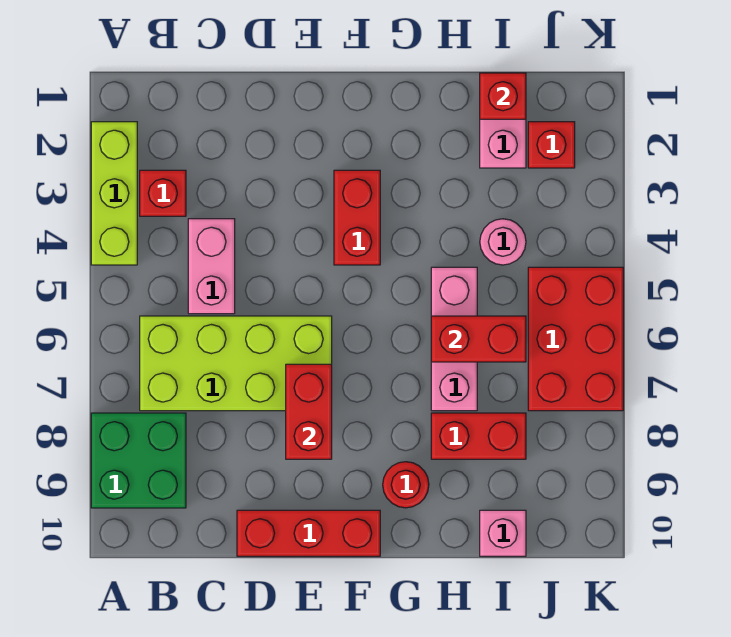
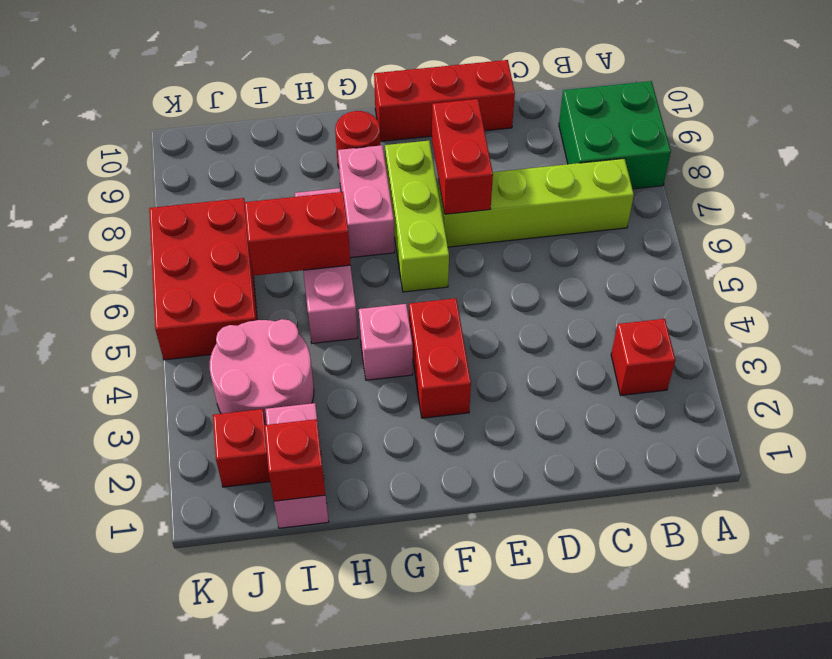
lime brick A2:A4 level 1 -> lime brick F6:F8 level 1
lime brick B6:E7 level 1 -> lime brick B7:E7 level 1
pink brick C4:C5 level 1 -> pink brick G7:G8 level 1
red brick H8:I8 level 1 -> none
pink round brick I4 level 1 -> pink round brick I3:J4 level 1
pink brick I10 level 1 -> pink brick G4 level 1

